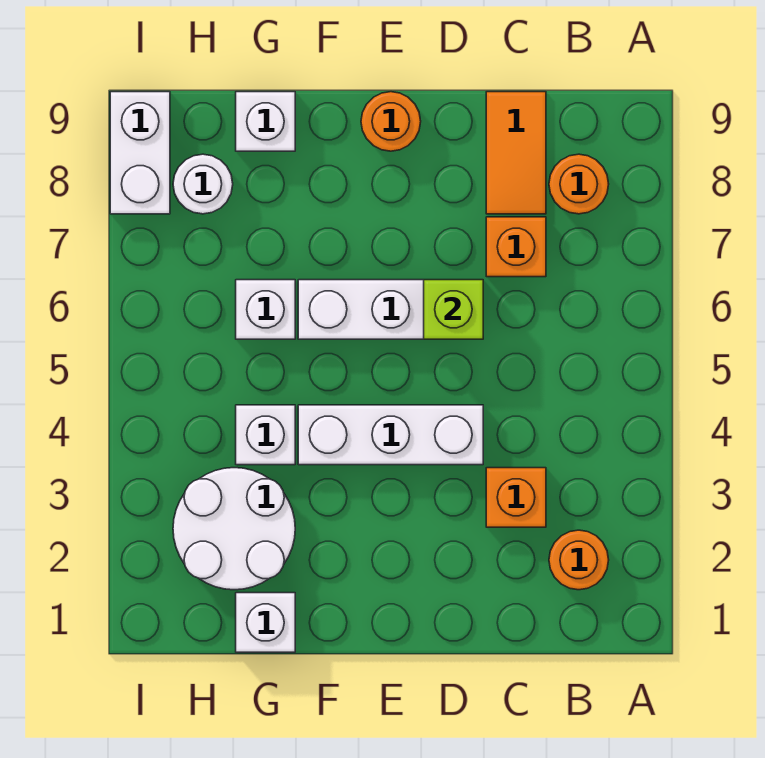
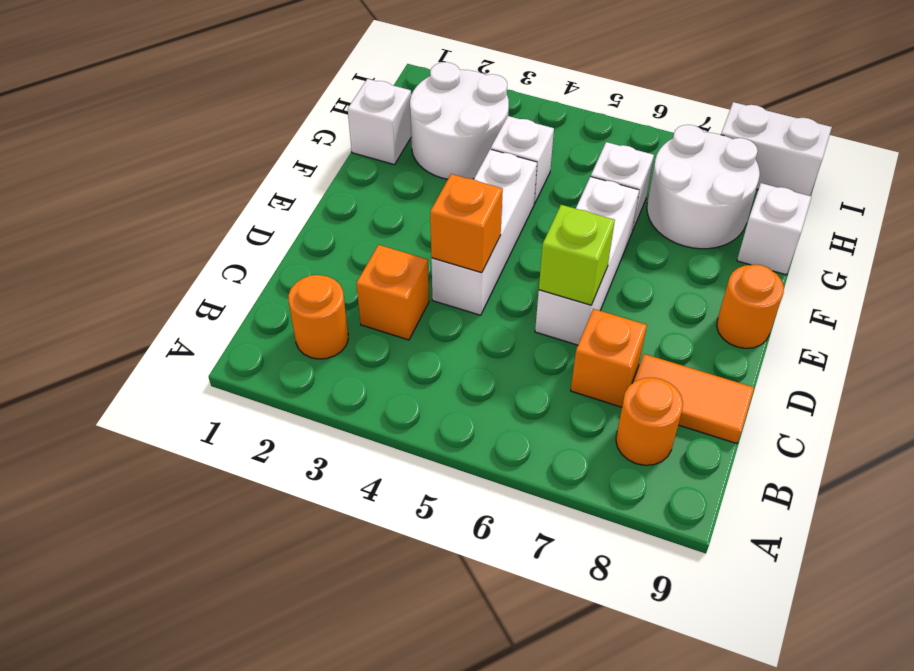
none -> orange brick D4 level 2
white round brick H8 level 1 -> white round brick G7:H8 level 1

